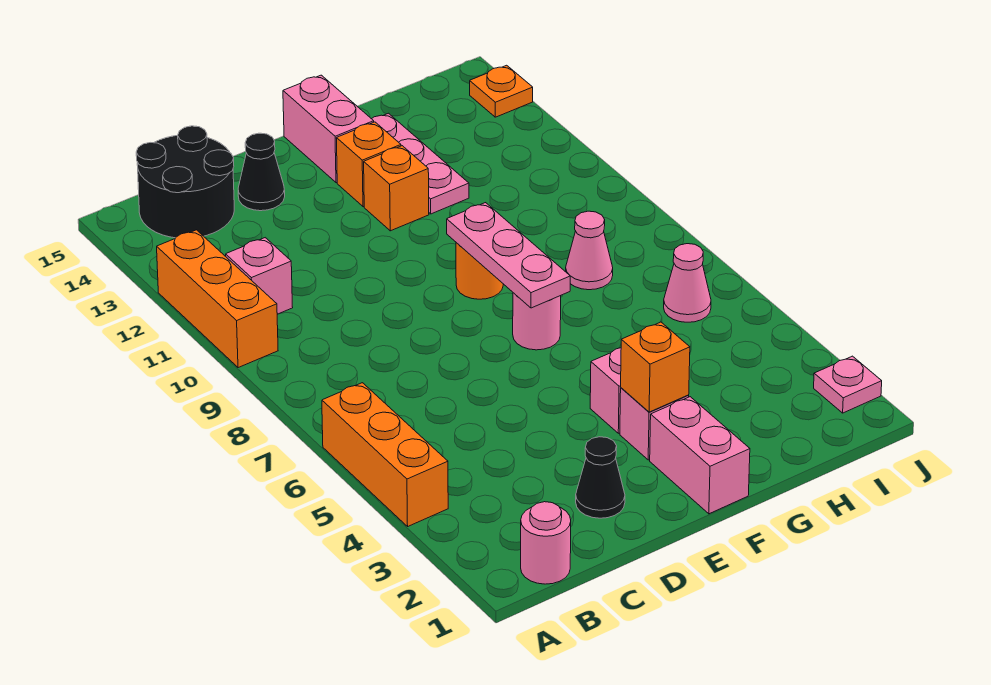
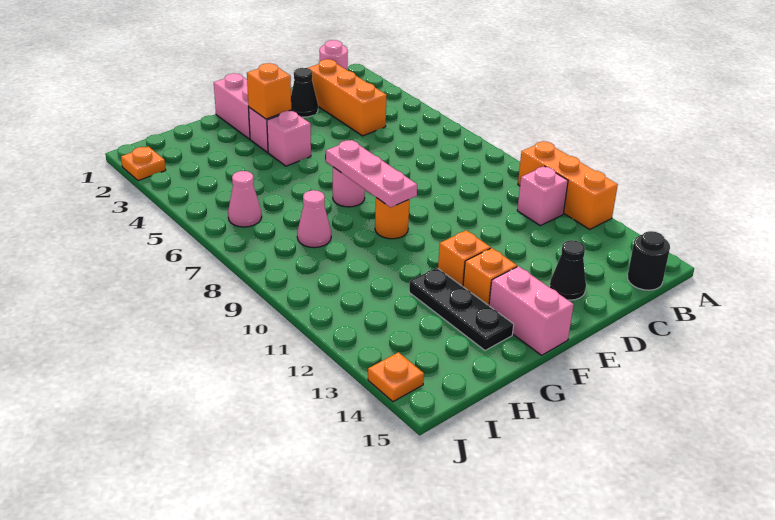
orange brick A4:A6 level 1 -> orange brick C2:C4 level 1
black round brick B14:C15 level 1 -> black round brick B15 level 1
pink plate G12:G14 level 1 -> black plate G12:G14 level 1
pink plate J2 level 1 -> orange plate J2 level 1

